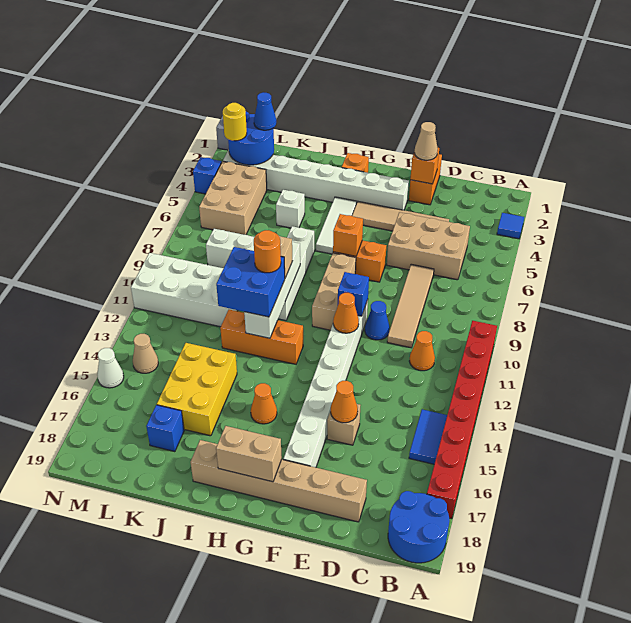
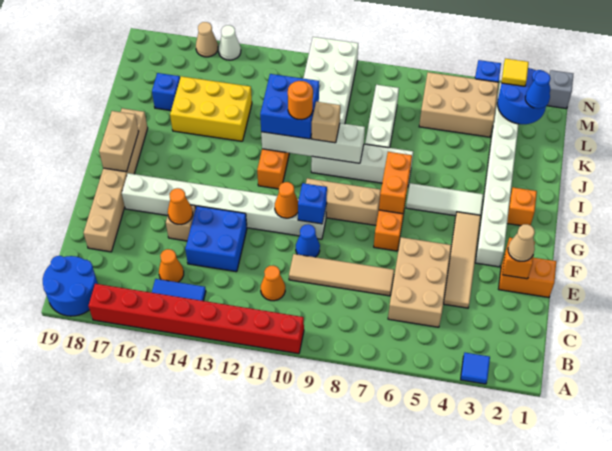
none -> blue brick D13:E14 level 1
orange brick G7 level 2 -> orange brick G7:H7 level 2
orange cone H15 level 1 -> orange cone C15 level 1
white brick J5 level 1 -> none
yellow round brick M3 level 3 -> yellow tile M3 level 3
tan cone M14 level 1 -> tan cone N16 level 1

